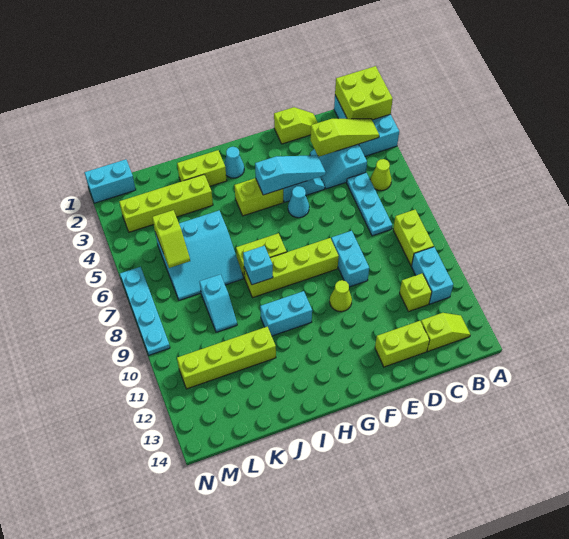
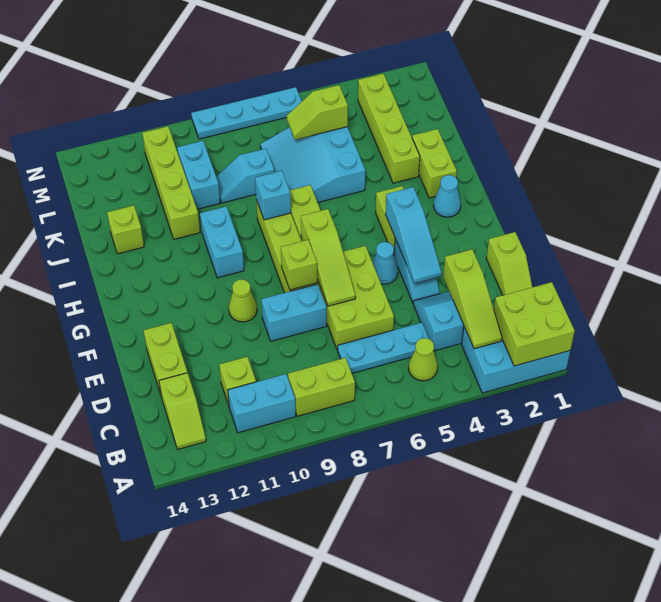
none -> lime brick D6:F7 level 1
none -> lime slope E7:G7 level 2 top G
none -> lime brick F8 level 2
none -> lime brick J13 level 1
cyan brick M1:N1 level 1 -> cyan brick K10:L10 level 1

